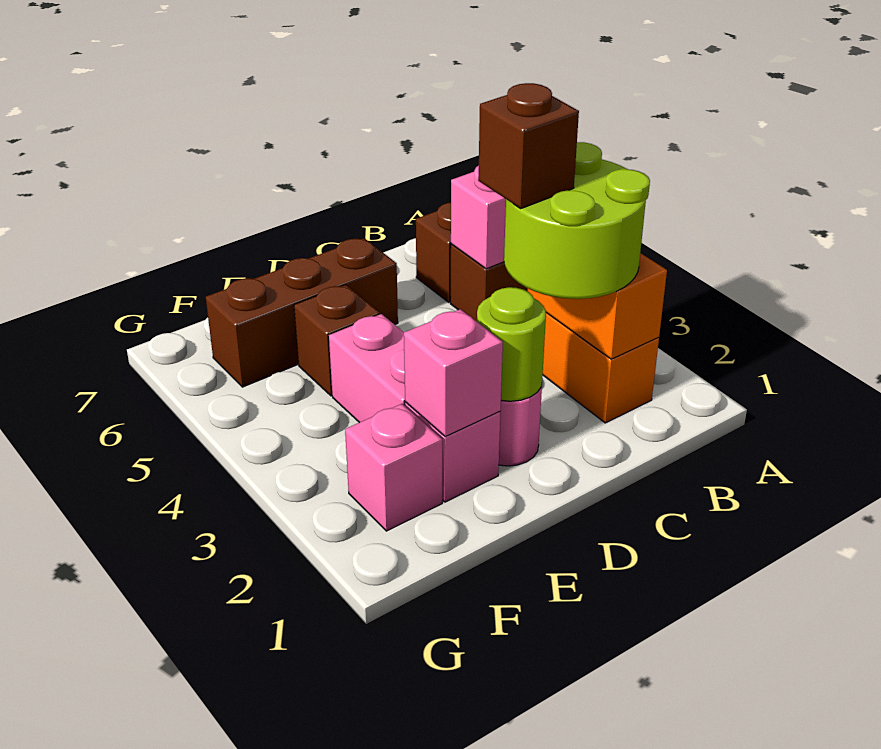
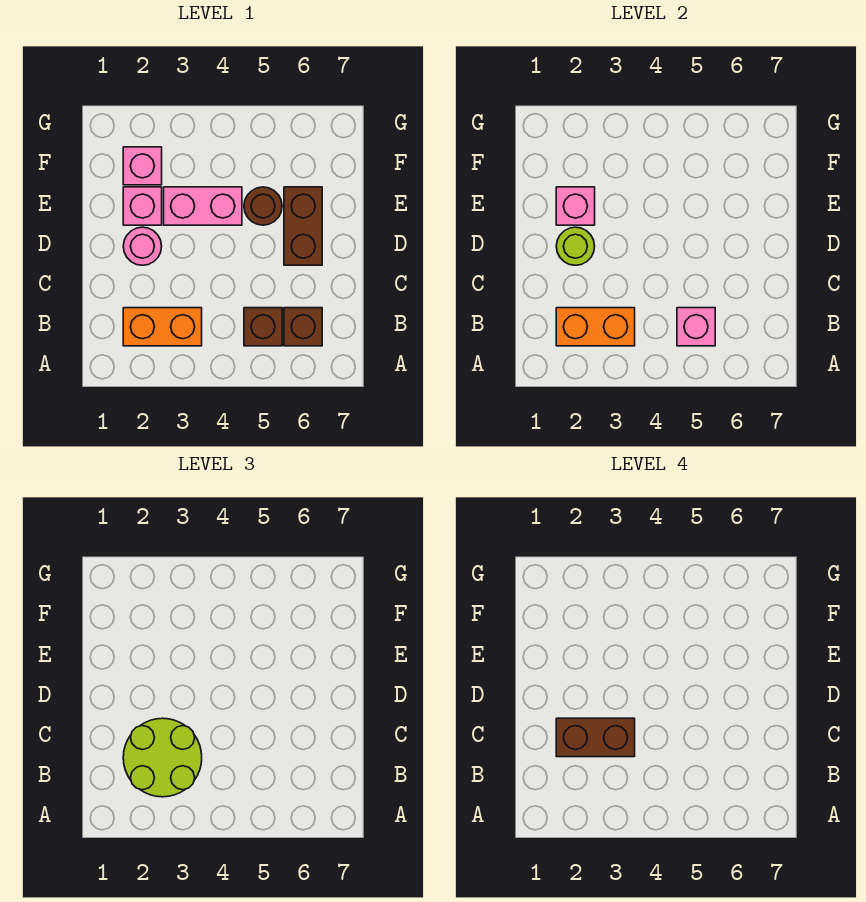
brown brick C3 level 4 -> brown brick C2:C3 level 4
brown brick D6:F6 level 1 -> brown brick D6:E6 level 1
brown brick E5 level 1 -> brown round brick E5 level 1

